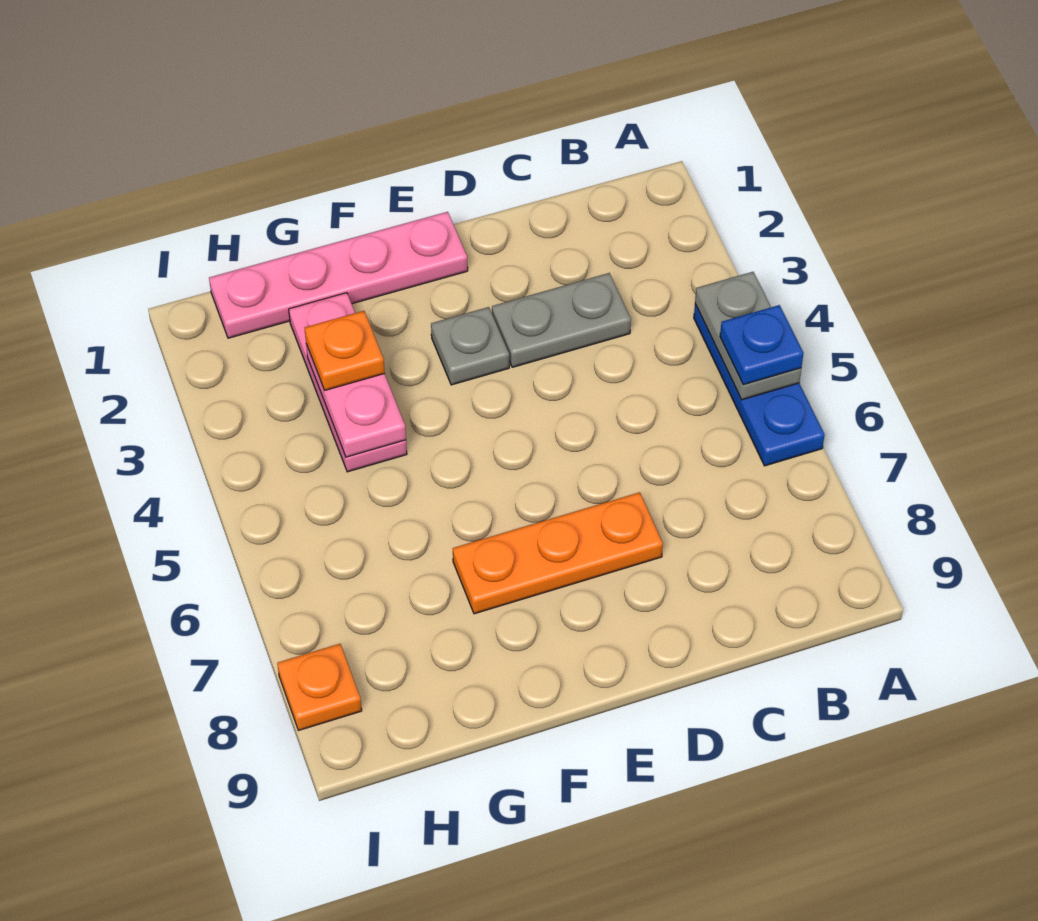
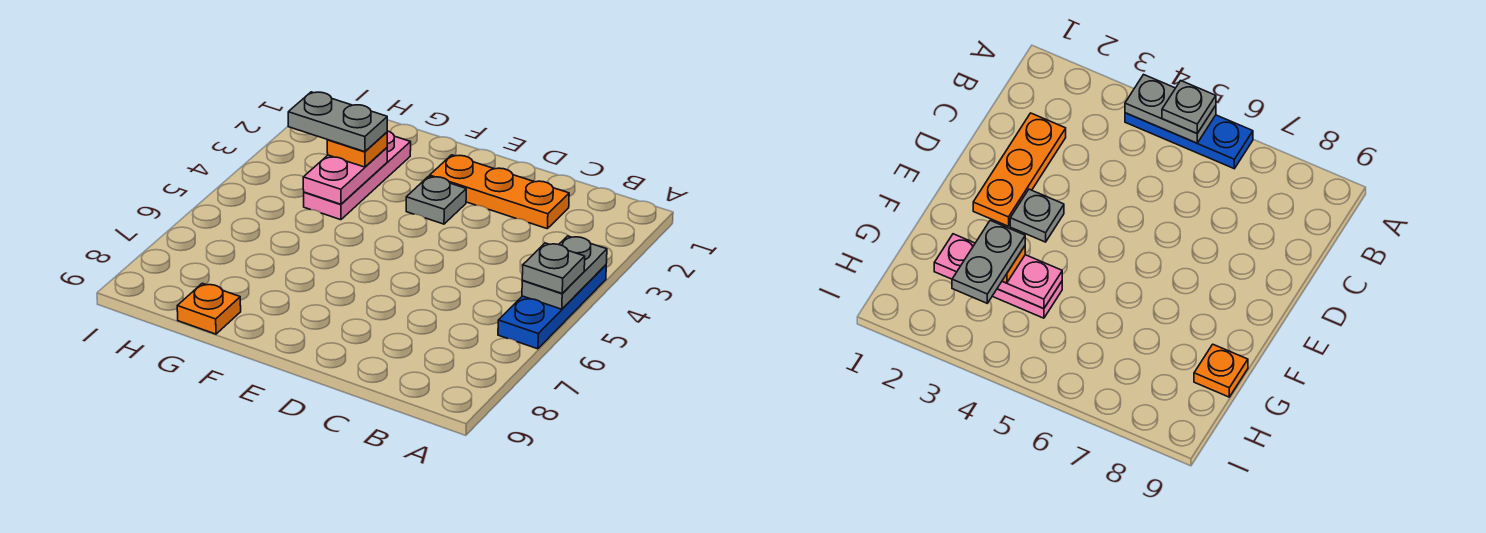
blue plate A5 level 3 -> grey plate A5 level 3
grey plate C3:D3 level 1 -> grey plate G3:H3 level 4
orange plate D7:F7 level 1 -> orange plate C2:E2 level 1
pink plate E1:H1 level 1 -> none
orange plate I8 level 1 -> orange plate G9 level 1

